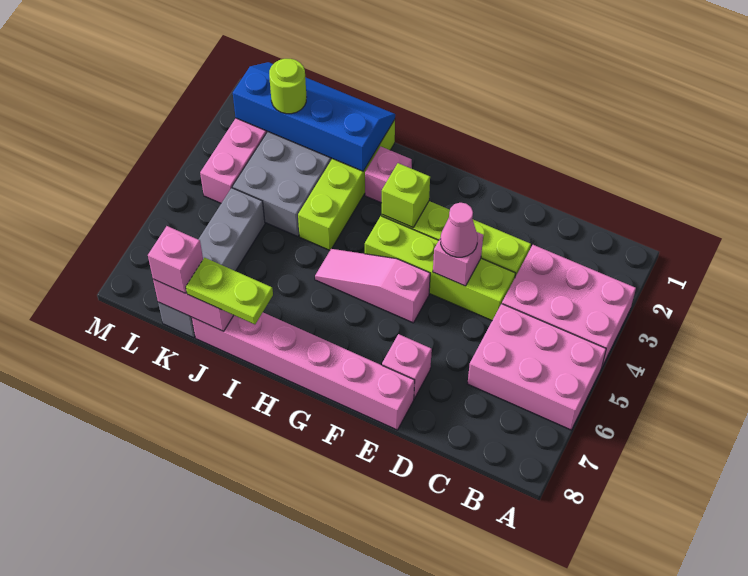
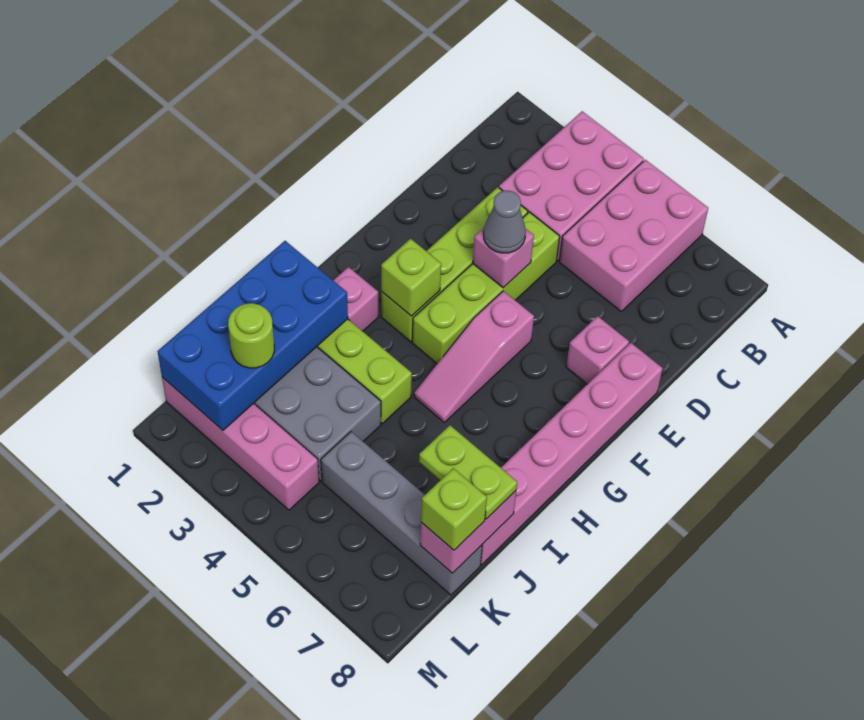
pink cone E4 level 3 -> grey cone E4 level 3
blue slope I1:L2 level 2 top 2 -> blue brick I1:L2 level 2
lime plate I8:J8 level 3 -> lime plate J7:J8 level 3
pink brick K8 level 3 -> lime brick K8 level 3

